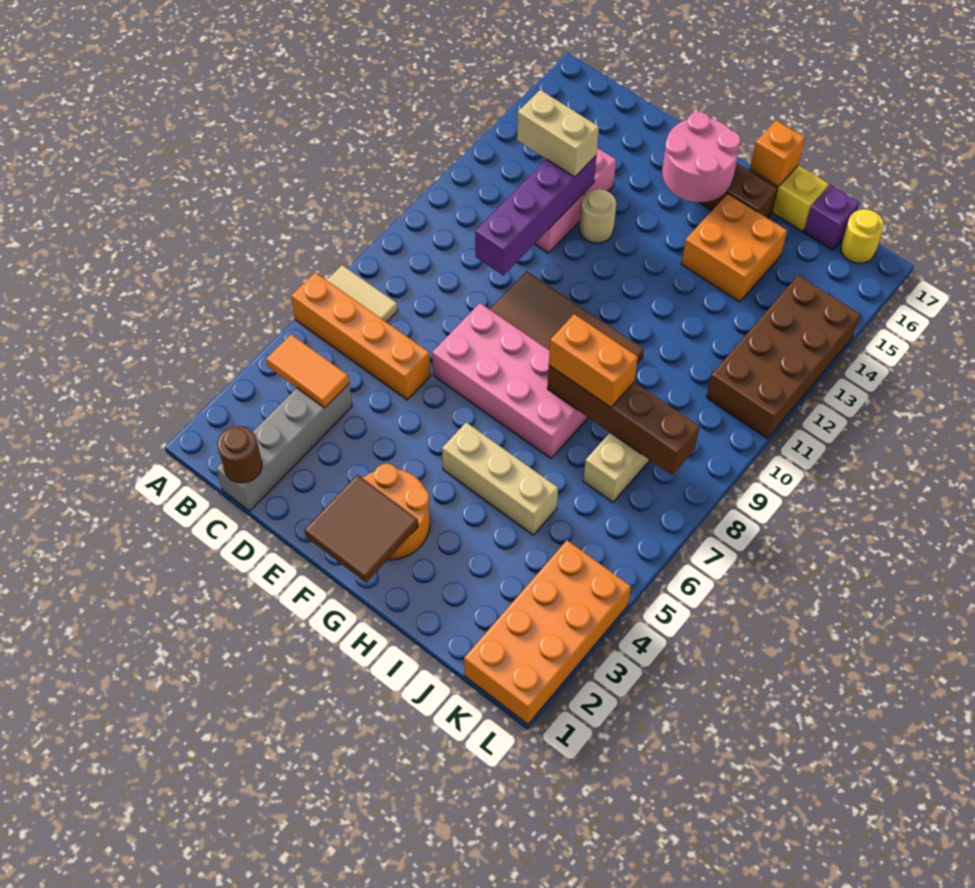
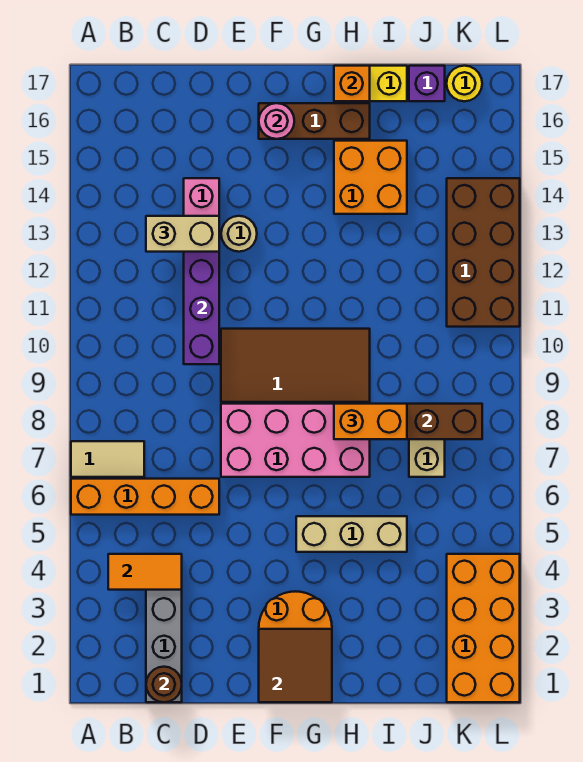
pink round brick F15:G16 level 2 -> pink round brick F16 level 2

